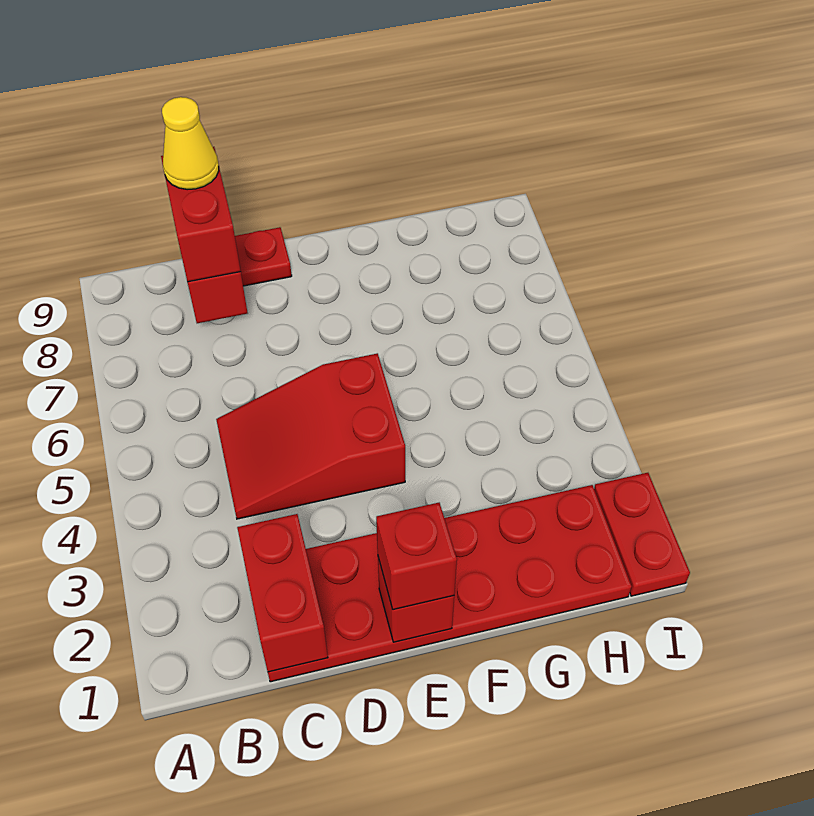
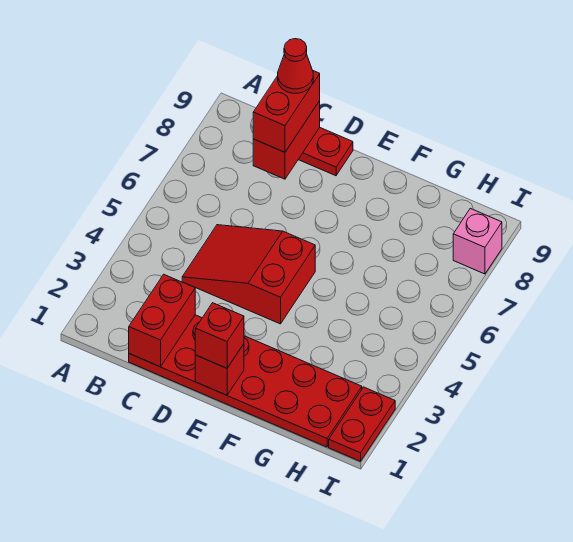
yellow cone C9 level 4 -> red cone C9 level 4
none -> pink brick I8 level 1

